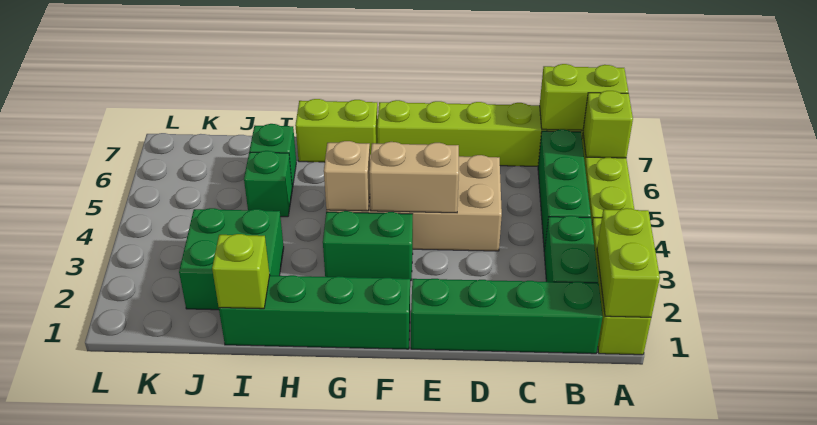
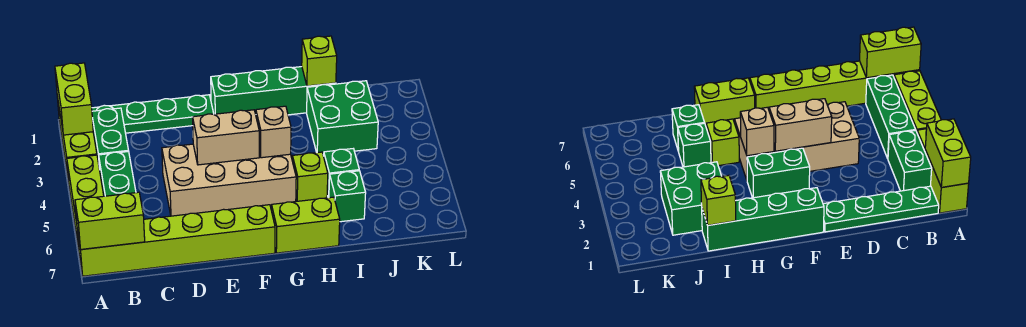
lime brick A6 level 2 -> lime brick H5 level 1
green brick B1:E1 level 1 -> green plate B1:E1 level 1

